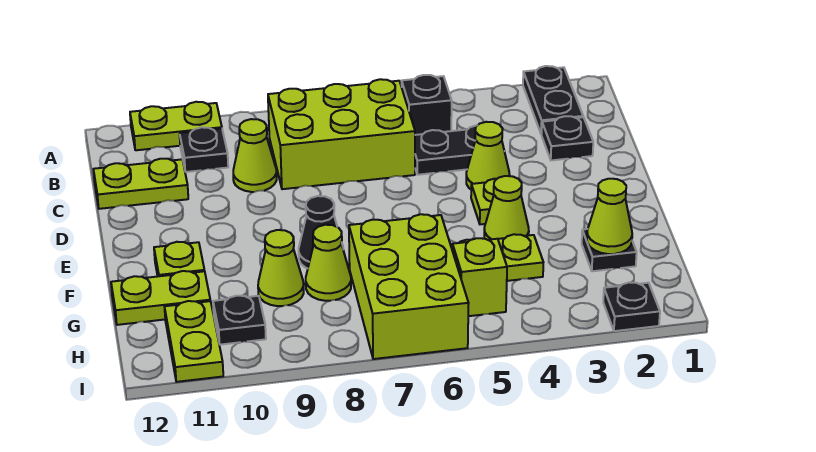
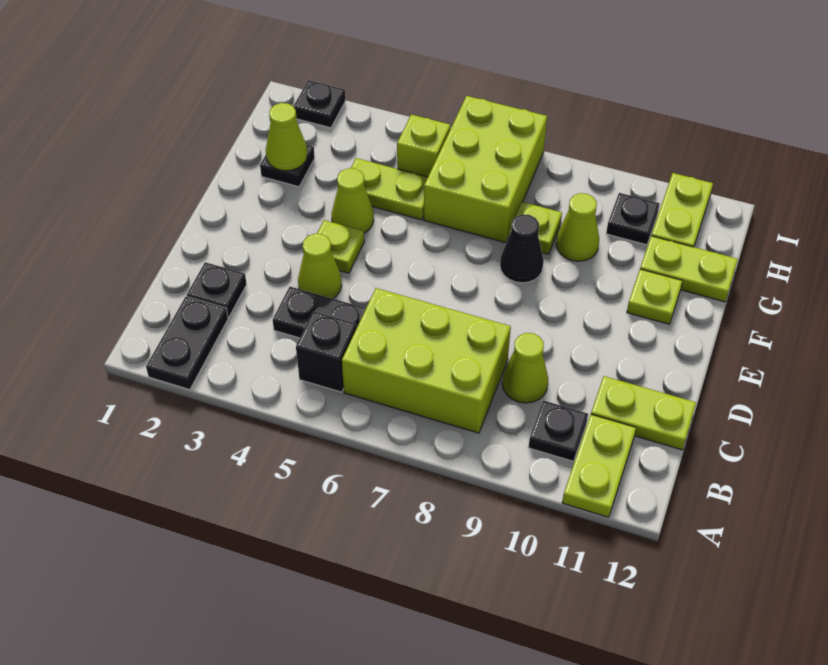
lime plate A10:A11 level 1 -> lime plate A11:B11 level 1
lime cone G8 level 1 -> lime plate G8 level 1

